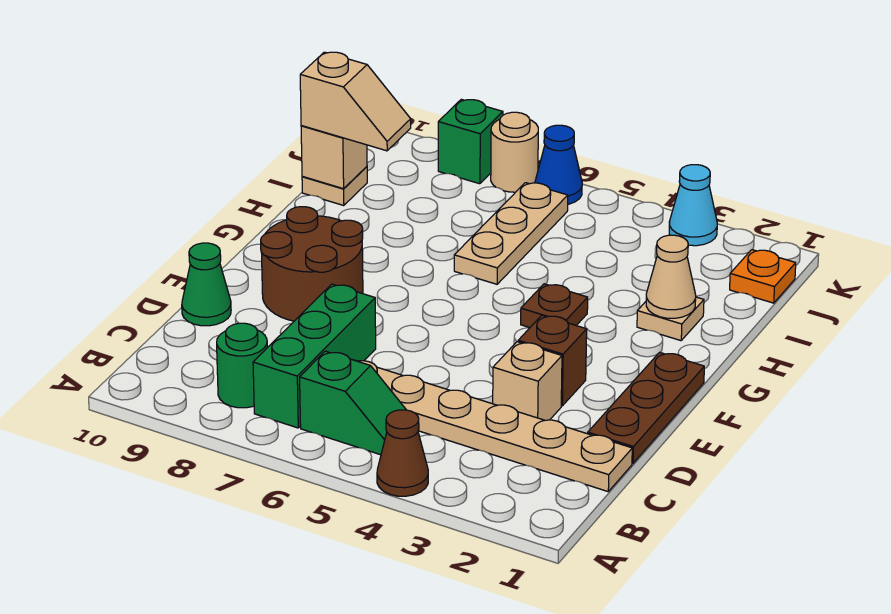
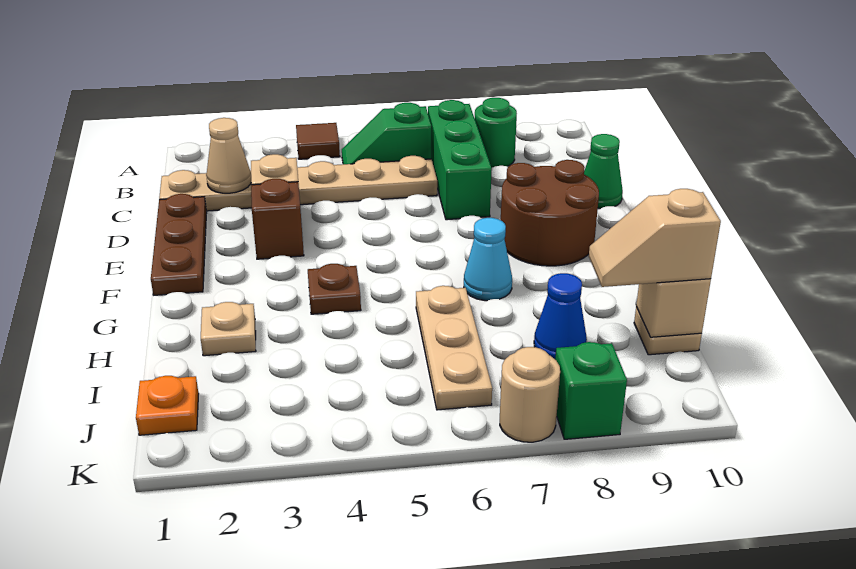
brown cone A4 level 1 -> brown tile A4 level 1
tan cone H2 level 2 -> tan cone C2 level 2
cyan cone K3 level 1 -> cyan cone G7 level 1
blue cone K6 level 1 -> blue cone I8 level 1

